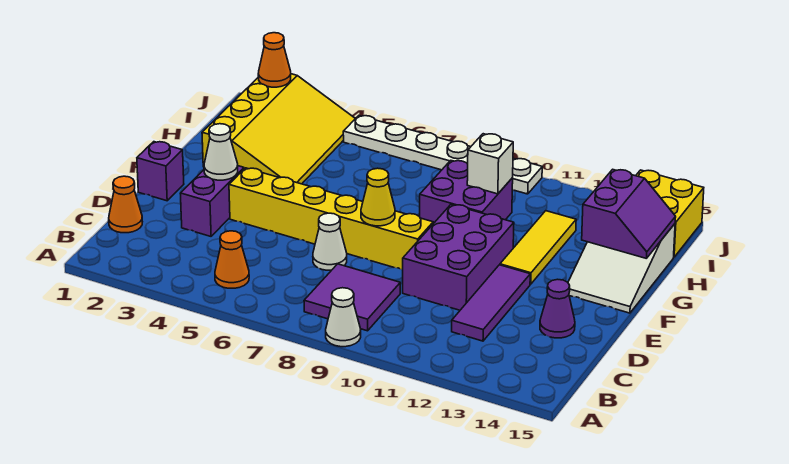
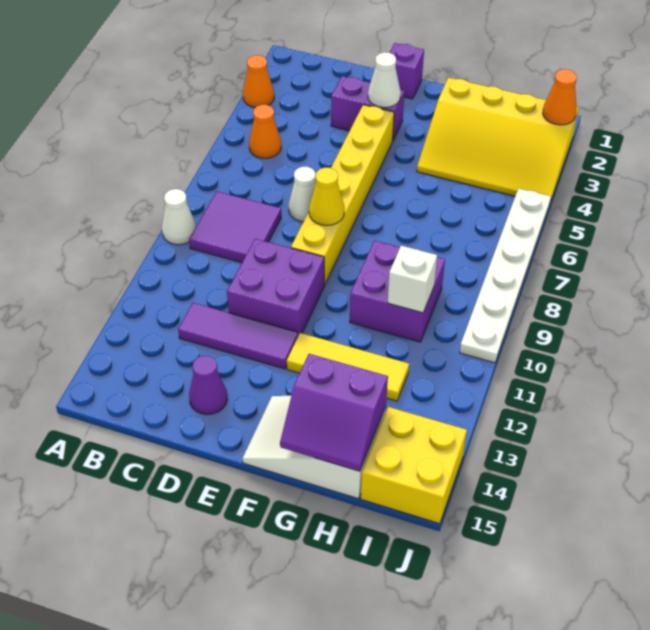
orange cone C1 level 1 -> orange cone A3 level 1
purple brick D10:F11 level 1 -> purple brick D10:E11 level 1

